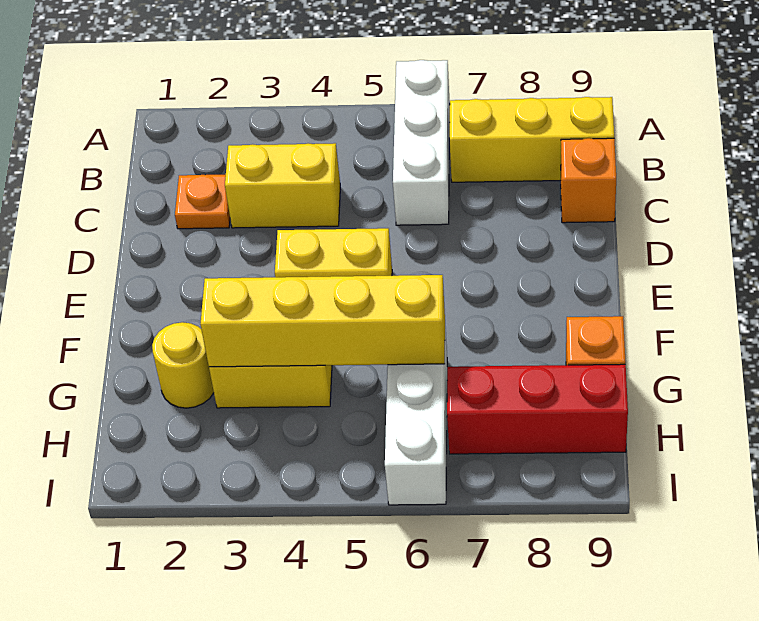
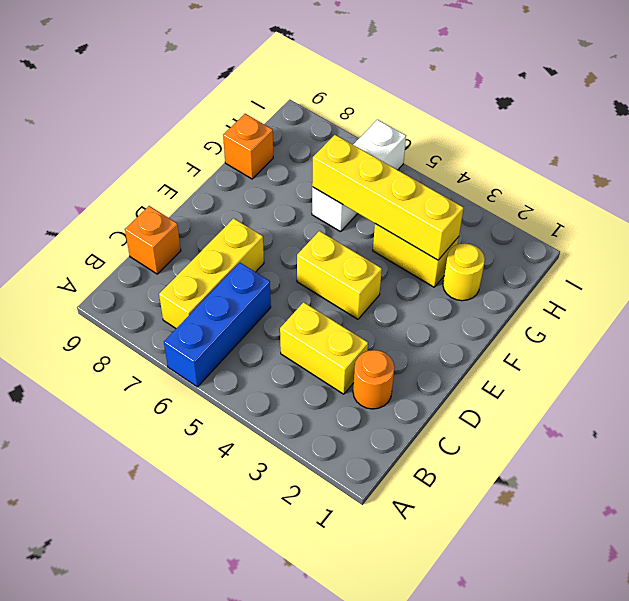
white brick A6:C6 level 1 -> blue brick A6:C6 level 1
yellow brick B7:B9 level 1 -> yellow brick B7:D7 level 1
orange plate C2 level 1 -> orange round brick C2 level 1
red brick H7:H9 level 1 -> none

